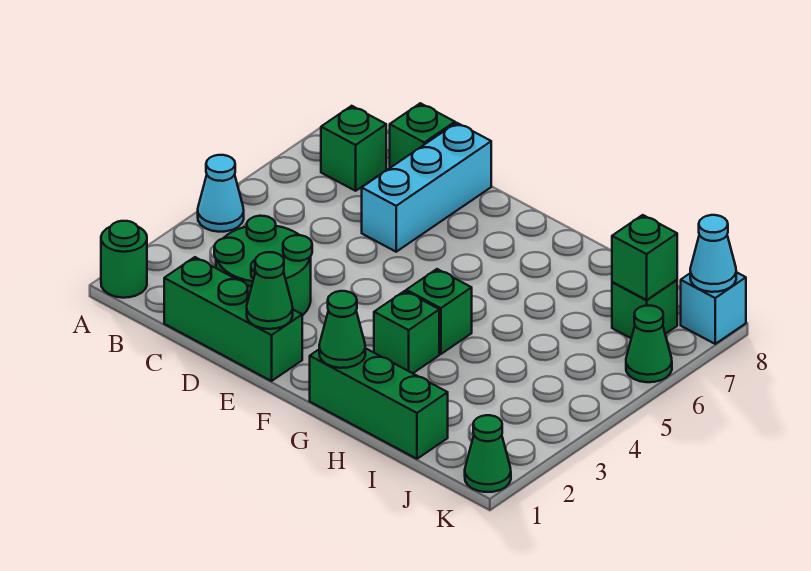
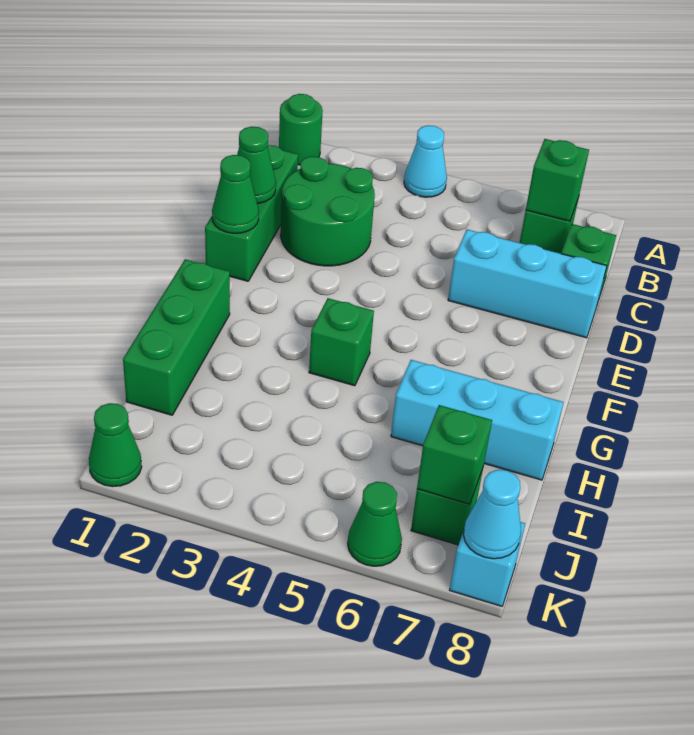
green cone G1 level 2 -> green cone D1 level 2
green brick G3 level 1 -> green brick B7 level 2
none -> cyan brick H6:H8 level 1

